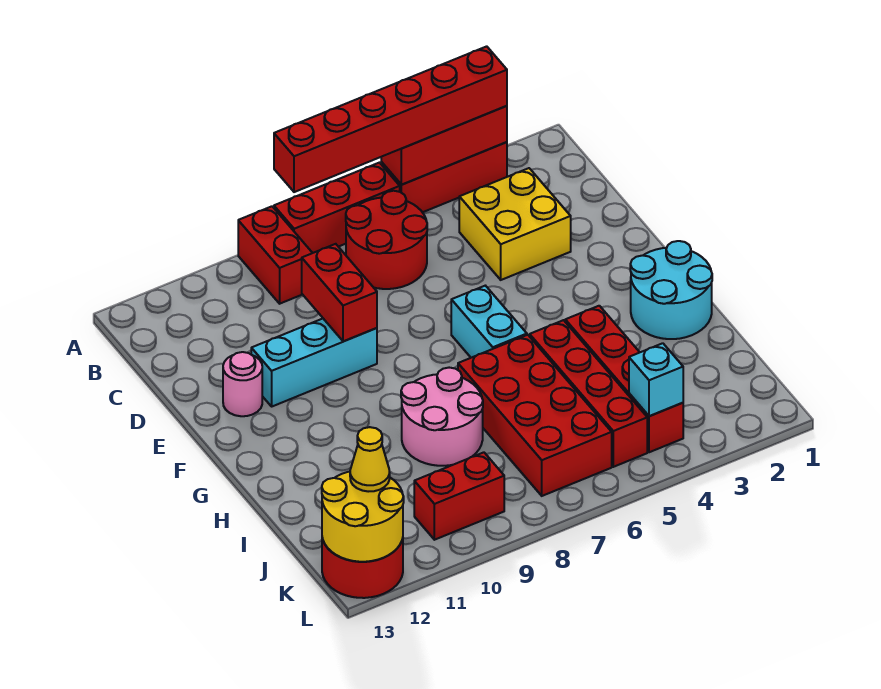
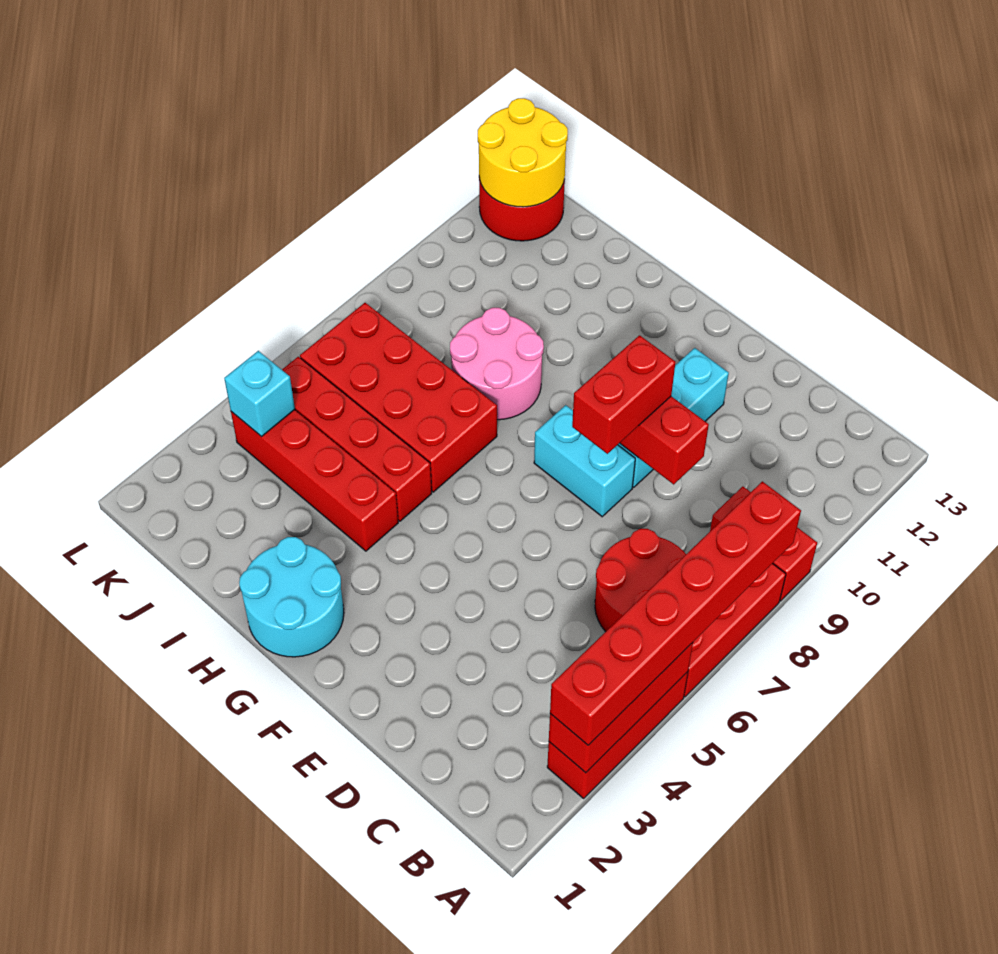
yellow brick C3:D4 level 1 -> none
pink round brick E12 level 1 -> none
cyan brick F6:G6 level 1 -> cyan brick E8:F8 level 1
red brick K9:K10 level 1 -> red brick E8:E9 level 3
yellow cone K12 level 3 -> none

